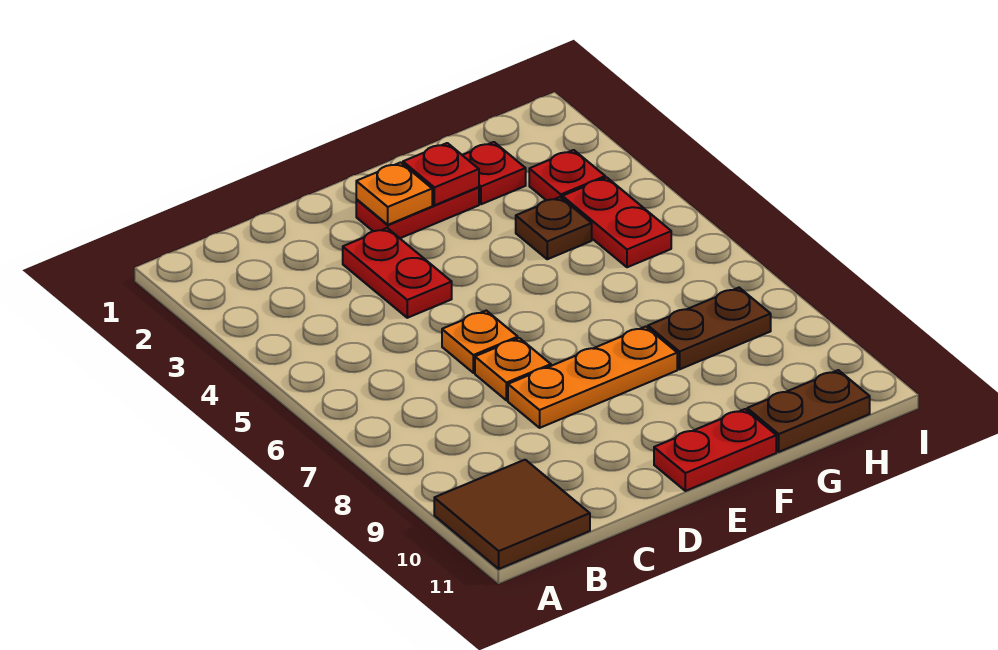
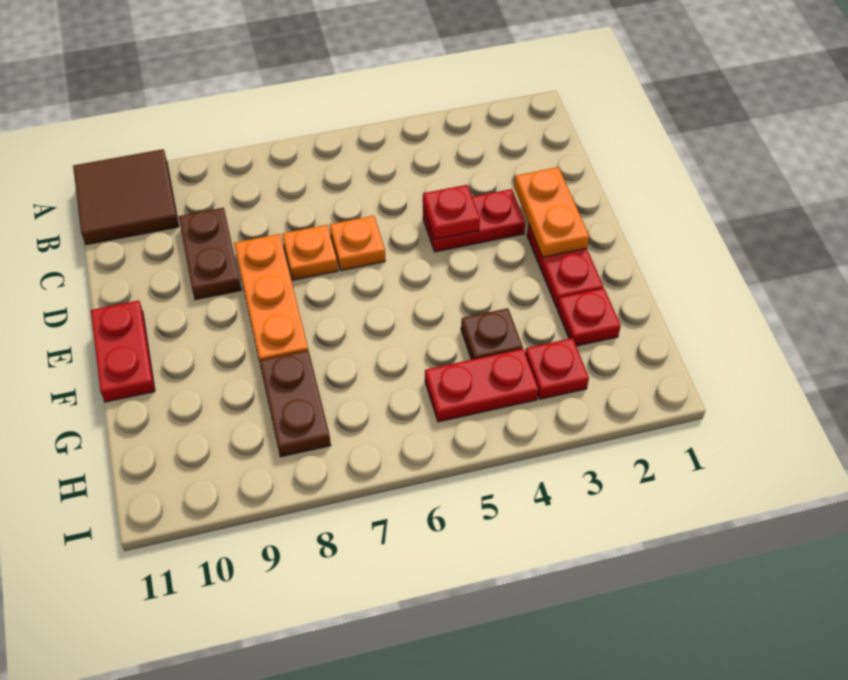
orange plate E2 level 2 -> orange plate D2:E2 level 2
red plate F2 level 2 -> red plate D4 level 2
brown plate G11:H11 level 1 -> brown plate C9:D9 level 1

